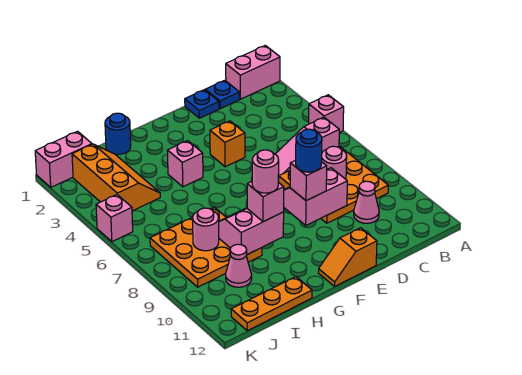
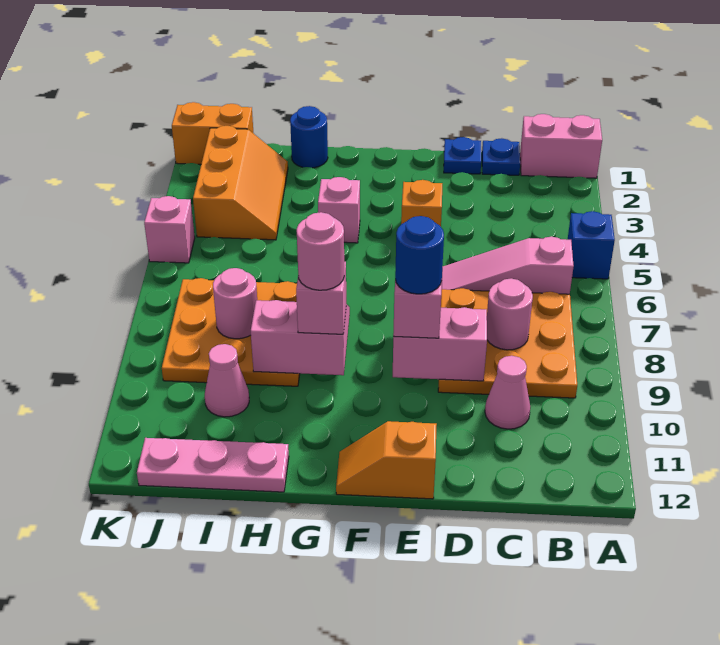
pink brick A5 level 1 -> blue brick A5 level 1
orange plate H12:J12 level 1 -> pink plate H12:J12 level 1
pink brick J1:K1 level 1 -> orange brick J1:K1 level 1

